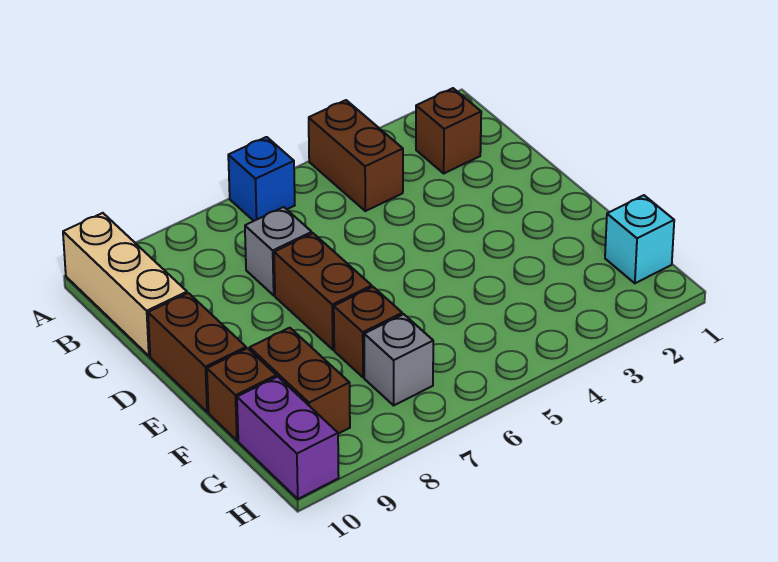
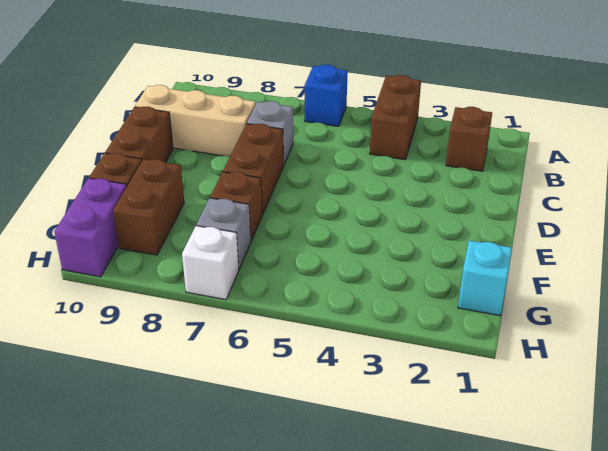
tan brick A10:C10 level 1 -> tan brick C8:C10 level 1
none -> white brick H7 level 1

